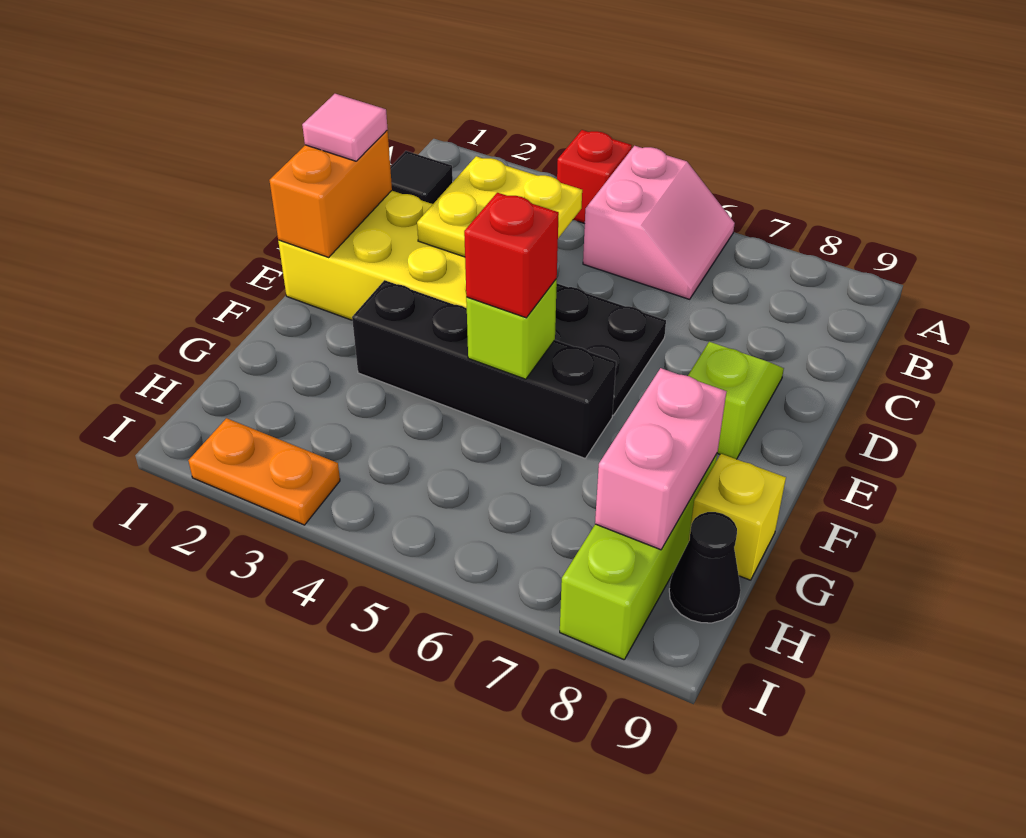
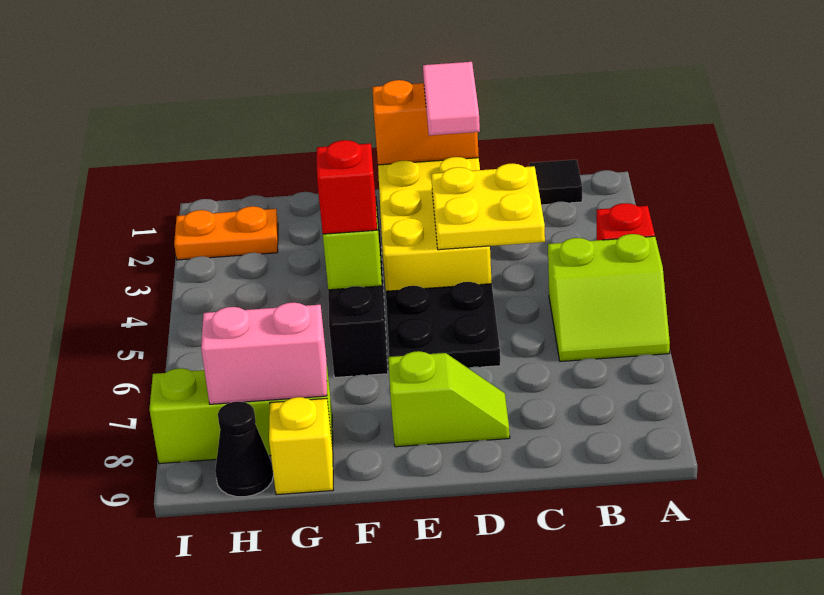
pink slope A5:B6 level 1 top 5 -> lime slope A5:B6 level 1 top 5
pink tile D1 level 3 -> pink tile D1:D2 level 3
orange plate I2:I3 level 1 -> orange plate H2:I2 level 1

